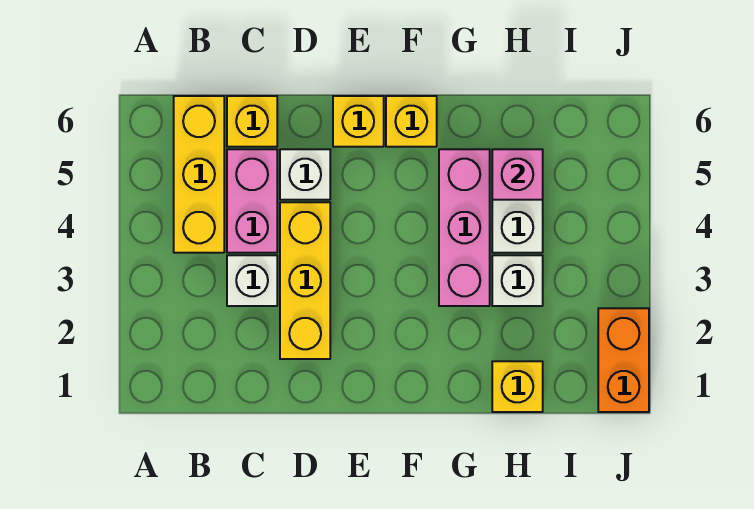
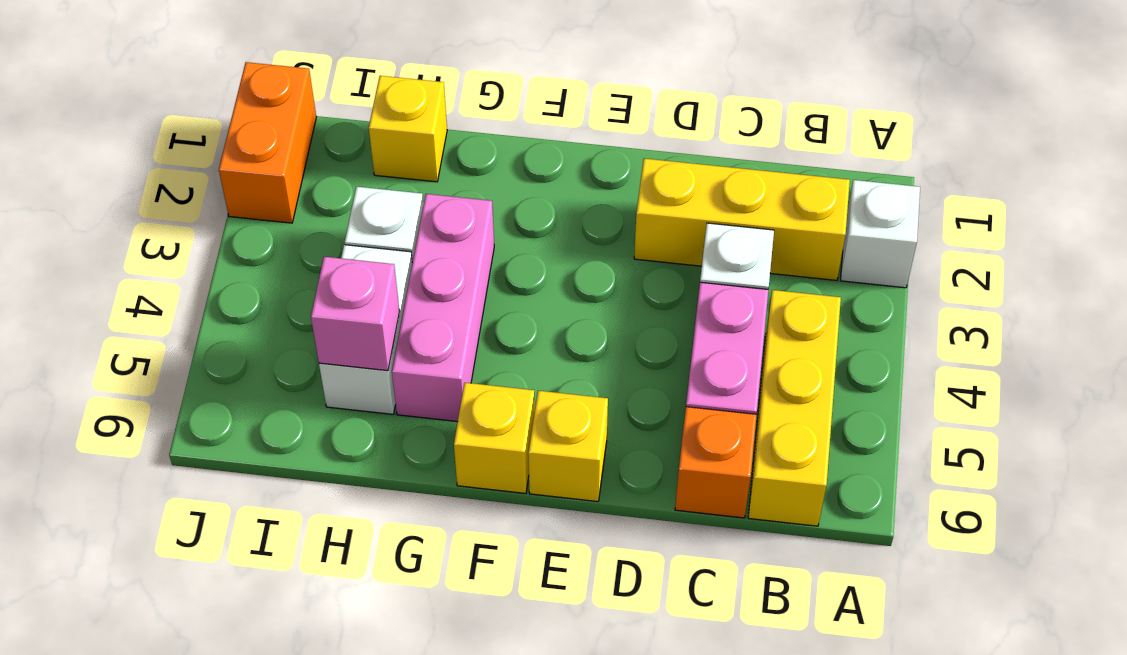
yellow brick C6 level 1 -> orange brick C6 level 1
yellow brick D2:D4 level 1 -> yellow brick B2:D2 level 1
white brick D5 level 1 -> white brick A2 level 1

